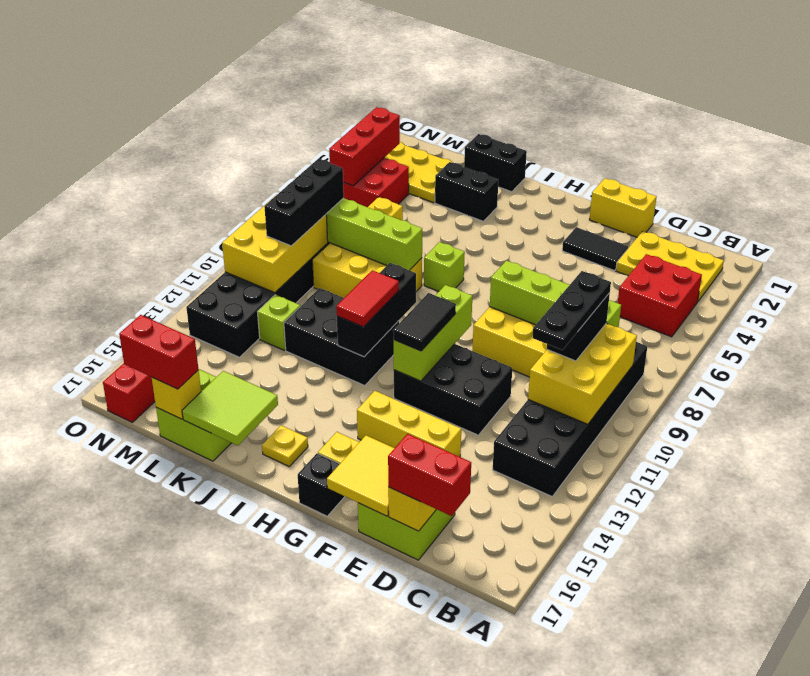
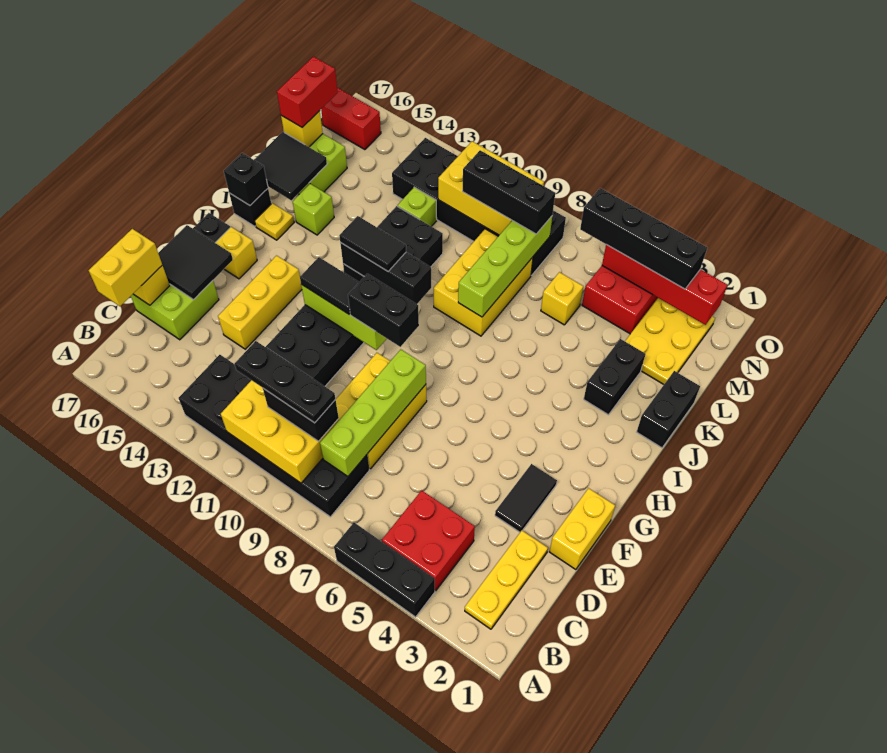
none -> black brick A4:A6 level 1
yellow plate B2:D3 level 1 -> yellow plate B2:D2 level 1
red brick C17:D17 level 3 -> yellow brick C17:D17 level 3
yellow tile E16:F17 level 2 -> black tile E16:F17 level 2
none -> black brick G9:G10 level 3
lime brick I7 level 1 -> lime brick J15 level 1
red tile I11:I12 level 3 -> black tile I11:I12 level 3
none -> black brick I17 level 1
none -> black brick I17 level 2
lime tile J16:K17 level 2 -> black tile J16:K17 level 2
red brick N3:N5 level 2 -> red brick N2:N5 level 2
none -> black brick N3:N6 level 3

